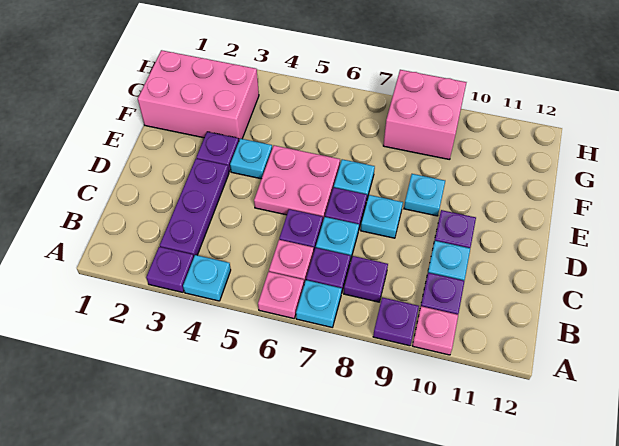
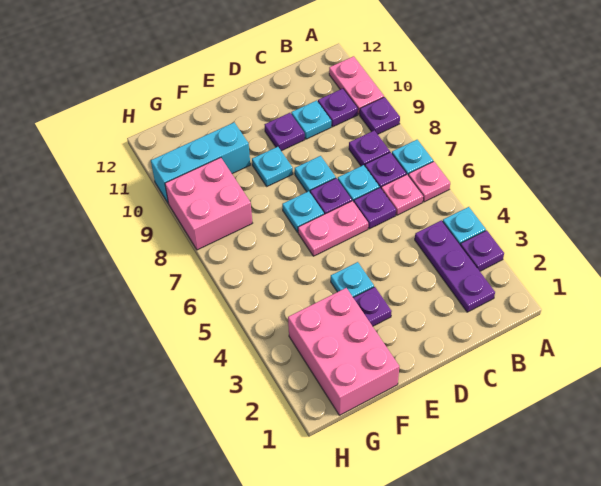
pink plate A10 level 1 -> pink plate A10:A11 level 1
purple plate B3:D3 level 1 -> purple plate B2:B4 level 1
pink plate D5:E6 level 1 -> pink plate D6:E6 level 1
none -> cyan brick F10:H10 level 1

